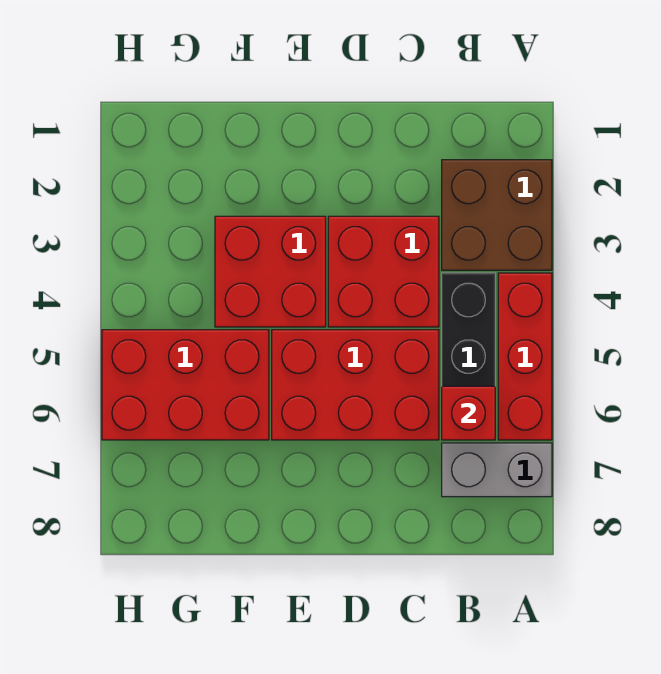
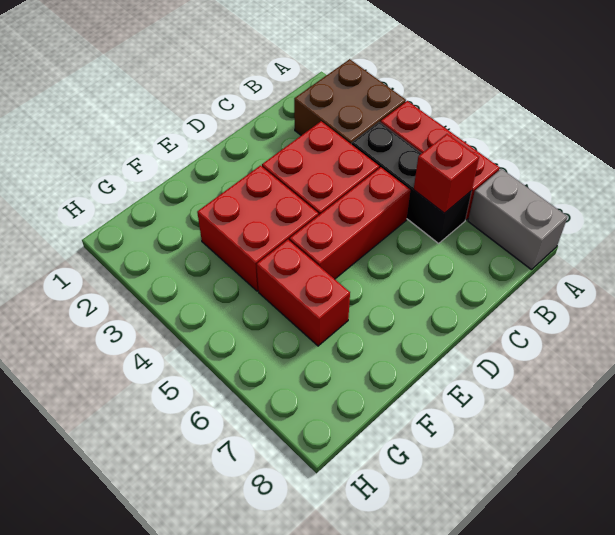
grey brick A7:B7 level 1 -> grey brick A7:A8 level 1
red brick C5:E6 level 1 -> red brick C5:E5 level 1
red brick F5:H6 level 1 -> red brick F5:F6 level 1

